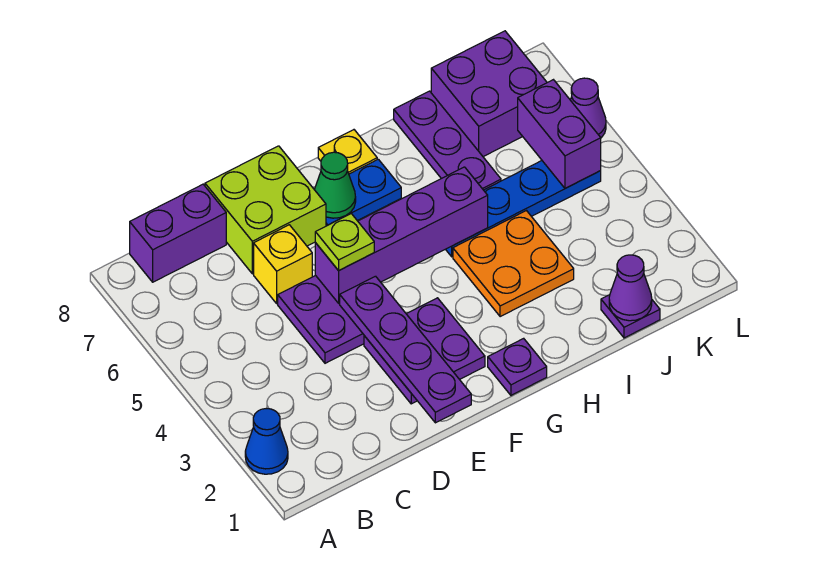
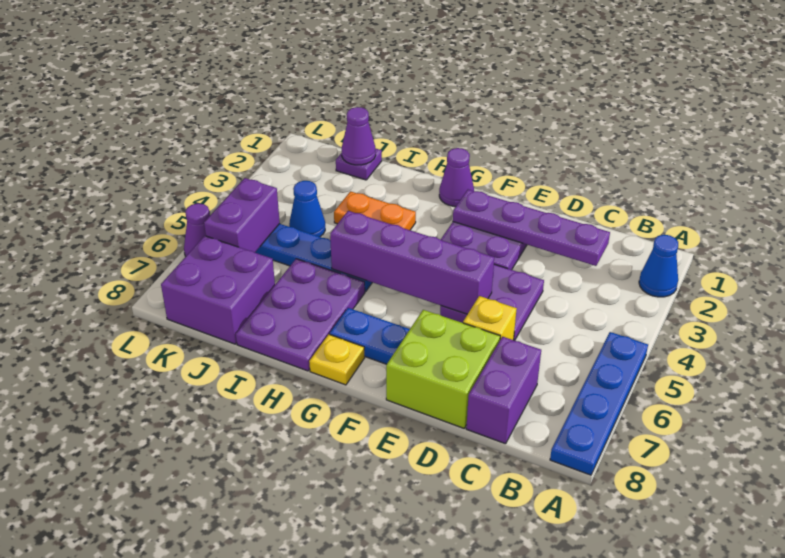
none -> blue plate A5:A8 level 1
purple brick B8:C8 level 1 -> purple brick C7:C8 level 1
purple plate E1:E4 level 2 -> purple plate C2:F2 level 2
lime plate E5 level 3 -> none
green cone F7 level 2 -> none
purple plate G1 level 1 -> purple cone G1 level 1
orange plate H3:I4 level 1 -> orange plate H3:I3 level 1
purple plate I6:I8 level 1 -> purple plate H6:I8 level 1
none -> blue cone J4 level 1

